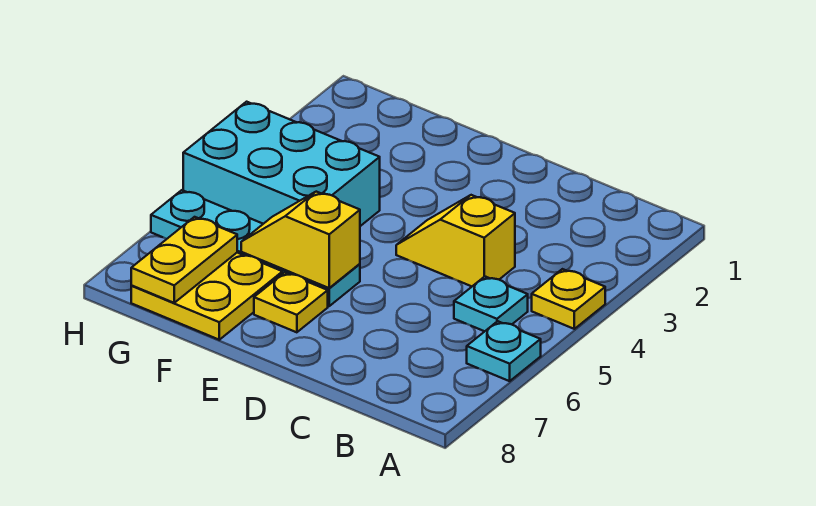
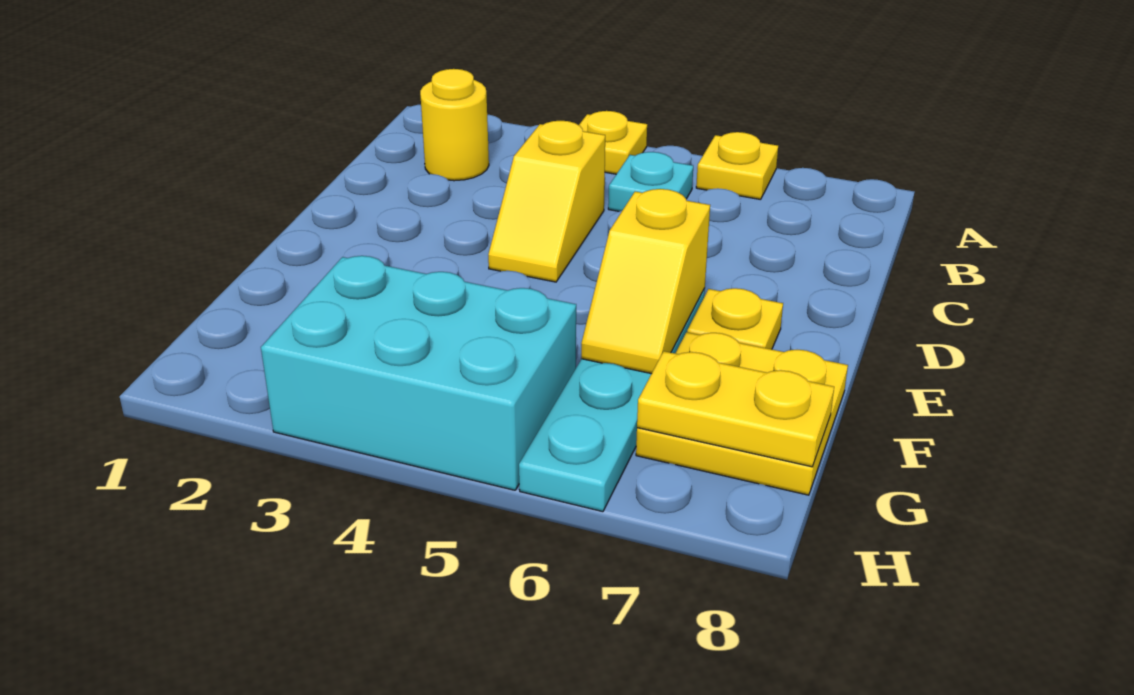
cyan plate A6 level 1 -> yellow plate A6 level 1
none -> yellow round brick B2 level 1
cyan brick F4:H5 level 1 -> cyan brick G3:H5 level 1

